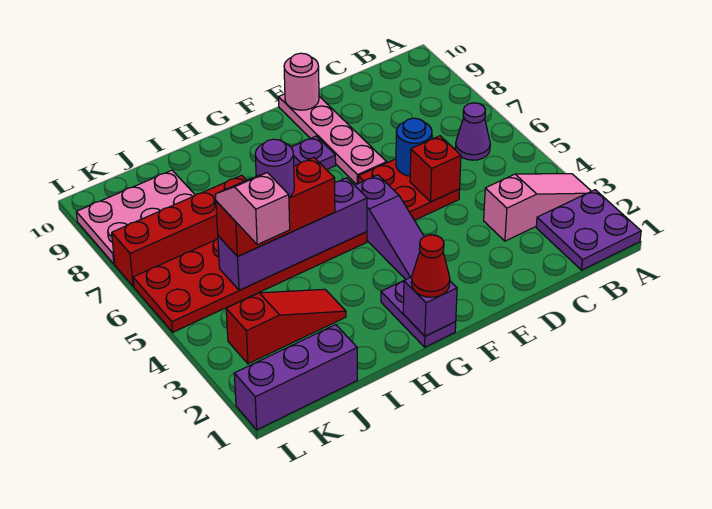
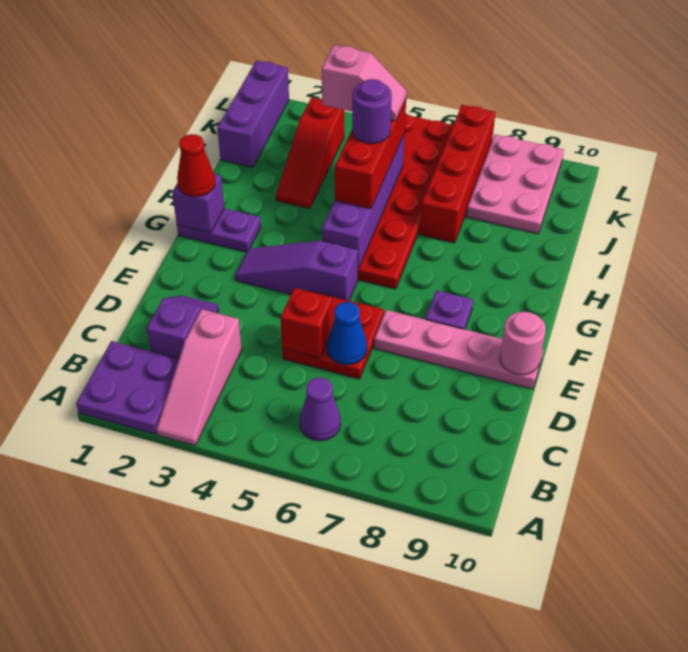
none -> purple slope C2:D2 level 1 top C
blue round brick D6 level 2 -> blue cone D6 level 2

